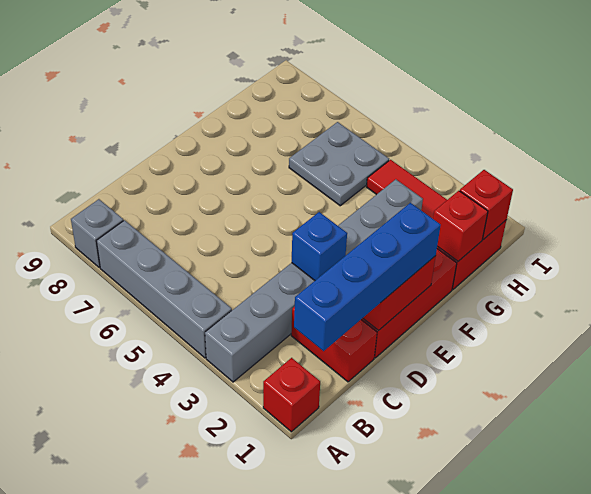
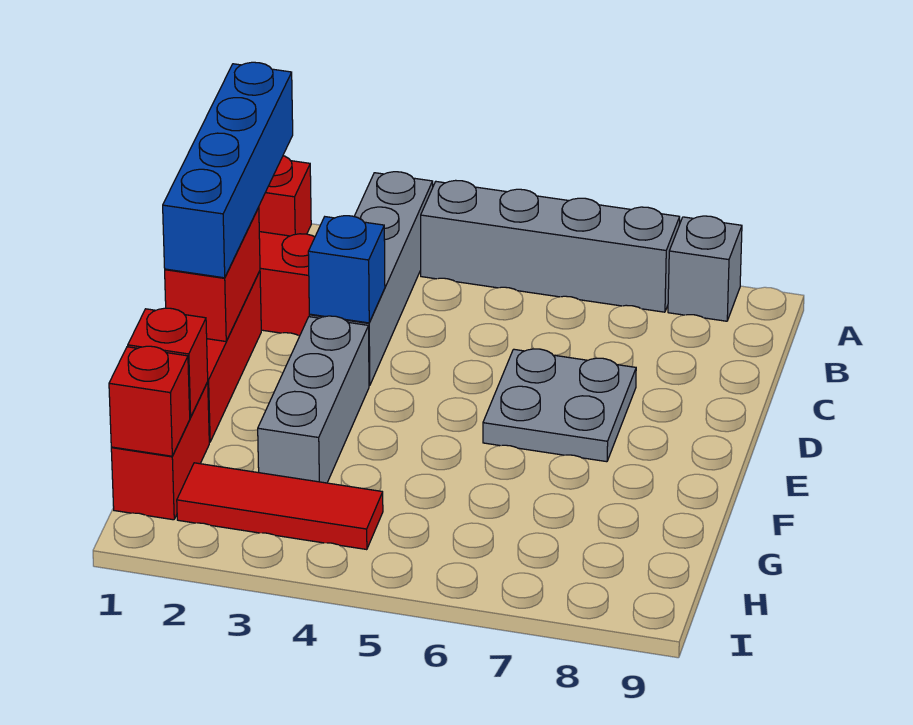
grey plate G5:H6 level 1 -> grey plate D6:E7 level 1

